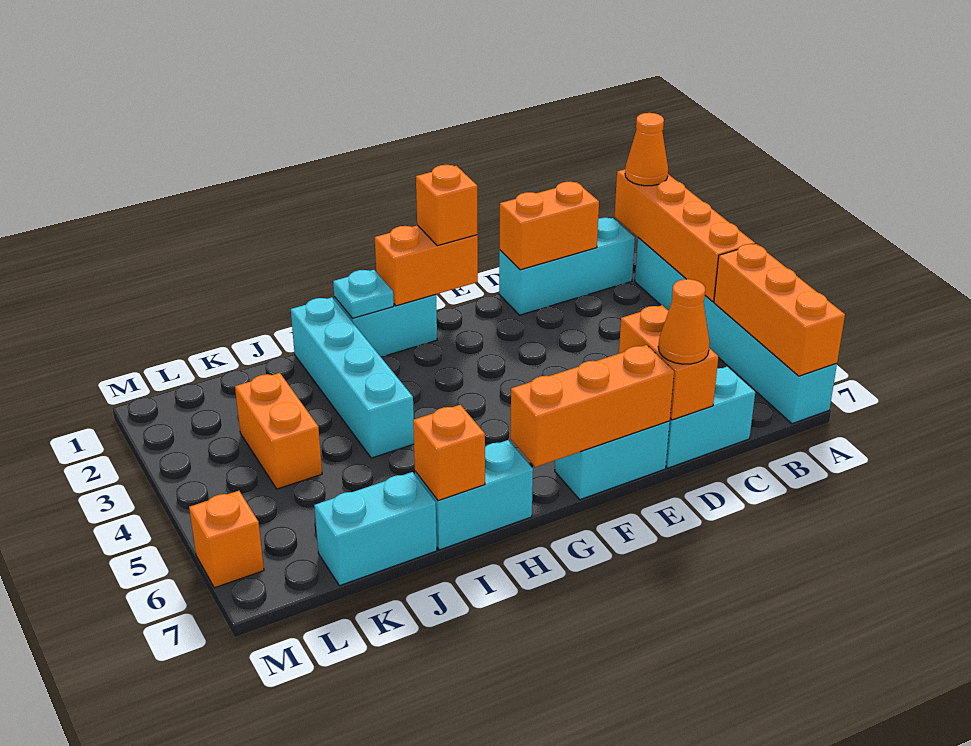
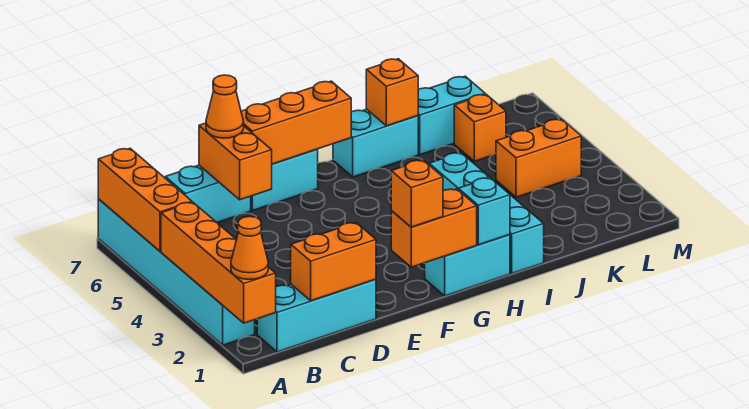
cyan plate H1 level 2 -> cyan brick H1 level 2
orange brick K3:K4 level 1 -> orange brick K4:L4 level 1
orange brick M6 level 1 -> orange brick K6 level 1

